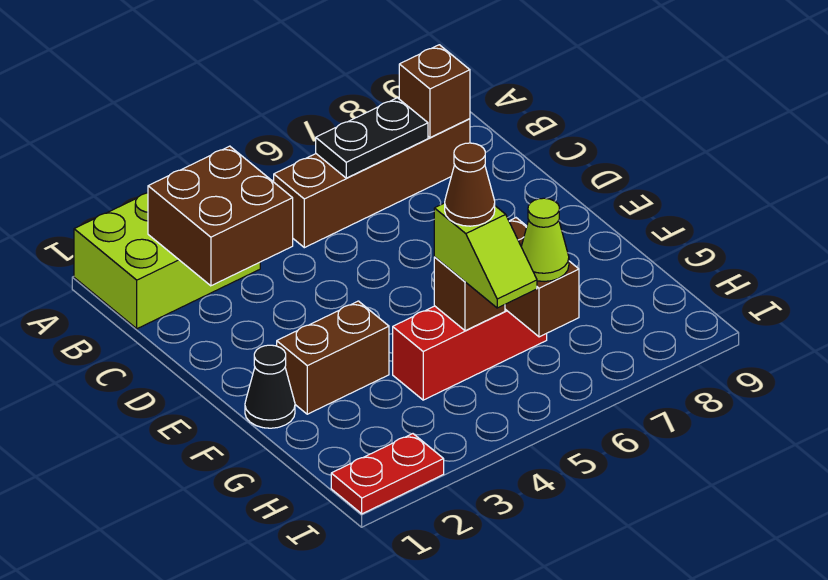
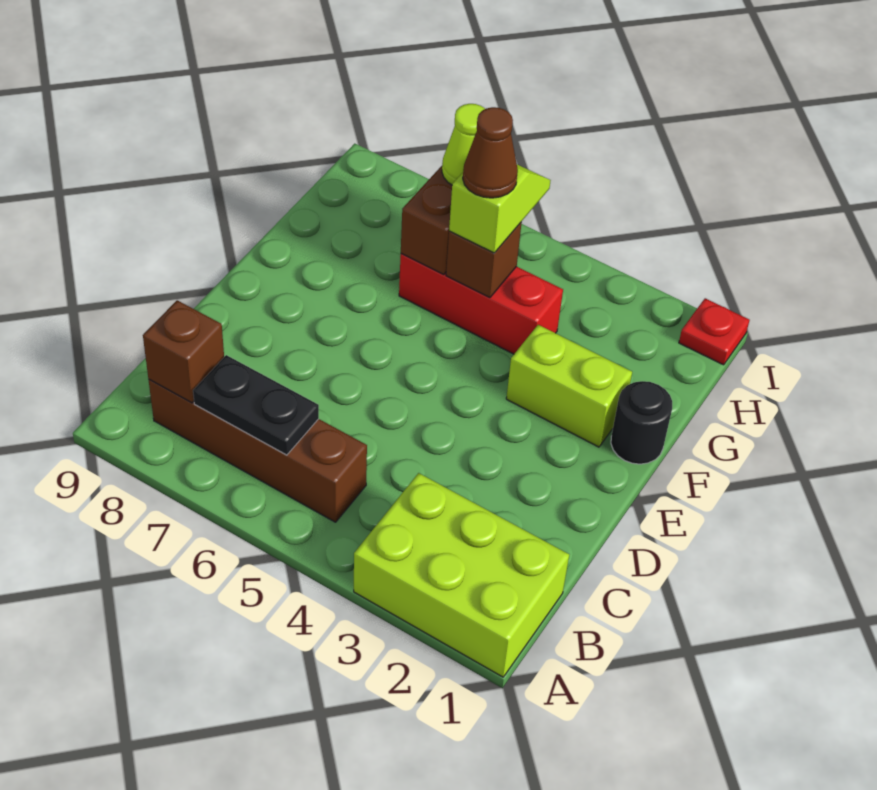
brown brick B2:C3 level 2 -> none
black cone F1 level 1 -> black round brick F1 level 1
brown brick F2:F3 level 1 -> lime brick F2:F3 level 1
red plate I1:I2 level 1 -> red plate I1 level 1

